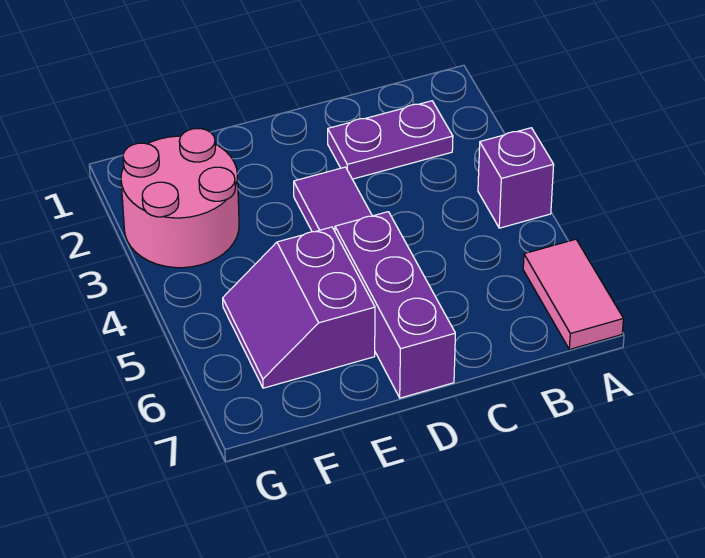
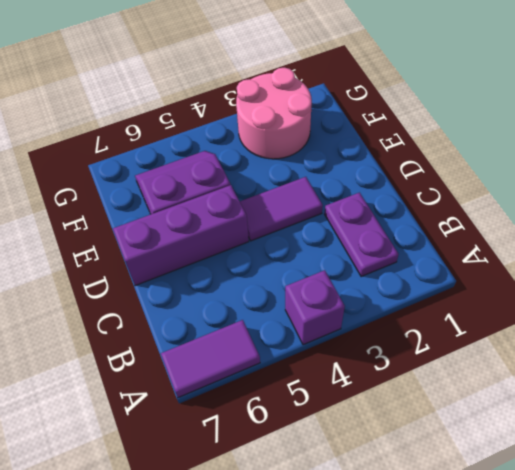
pink tile A6:A7 level 1 -> purple tile A6:A7 level 1

